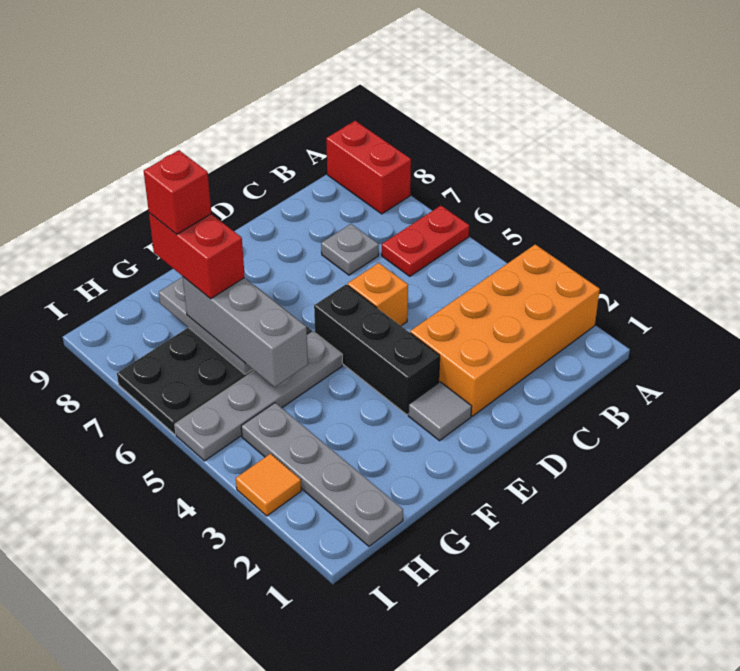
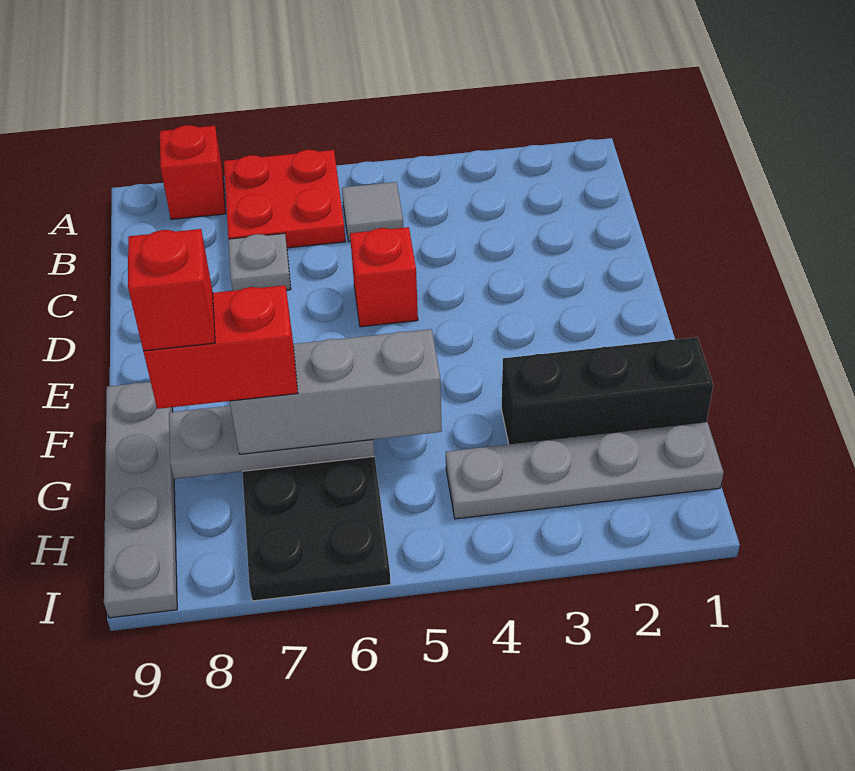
orange brick A2:D3 level 1 -> none
red plate A6:B6 level 1 -> red plate A6:B7 level 1
red brick A8:A9 level 1 -> red brick A8 level 1
orange brick D5 level 1 -> red brick D5 level 1
grey tile E2 level 1 -> grey tile B5 level 1
black brick E3:E5 level 1 -> black brick G1:G3 level 1
grey plate F5:I5 level 1 -> grey plate F9:I9 level 1
orange tile I3 level 1 -> none

